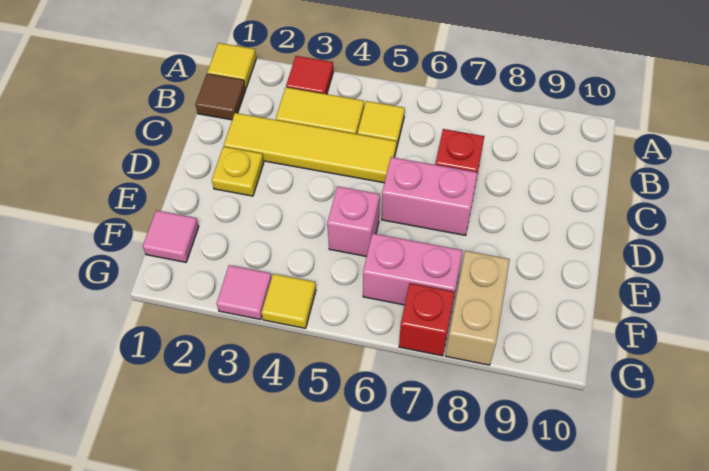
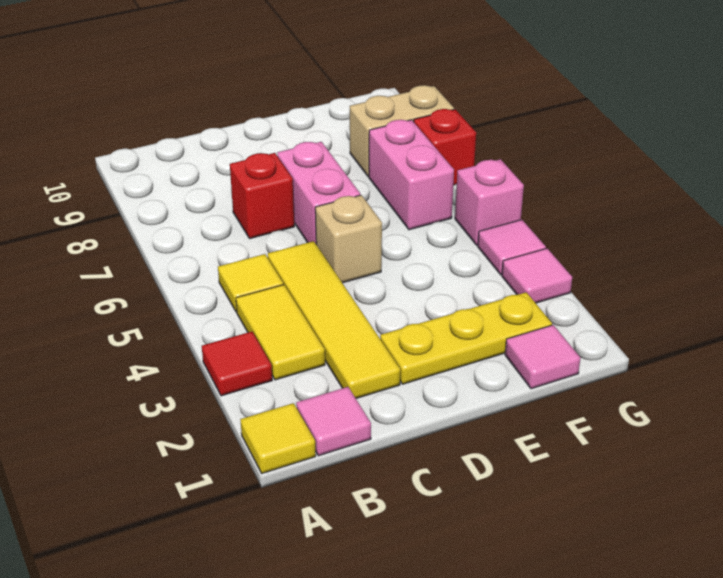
brown tile B1 level 1 -> pink tile B1 level 1
yellow plate D2 level 1 -> yellow plate D2:F2 level 1
none -> tan brick D5 level 1
pink brick E5 level 1 -> pink brick G5 level 1
yellow tile G4 level 1 -> pink tile G4 level 1

